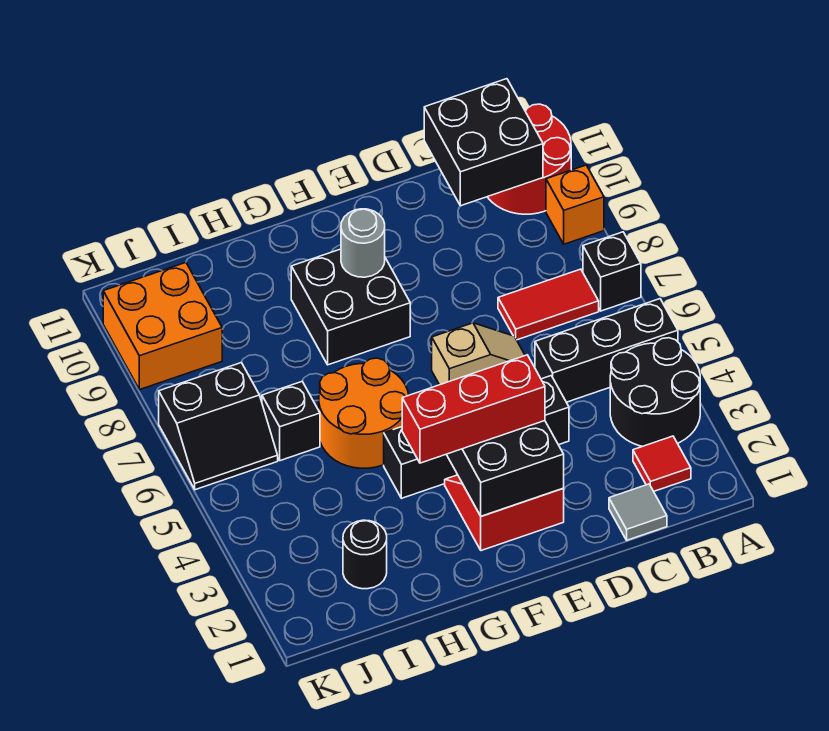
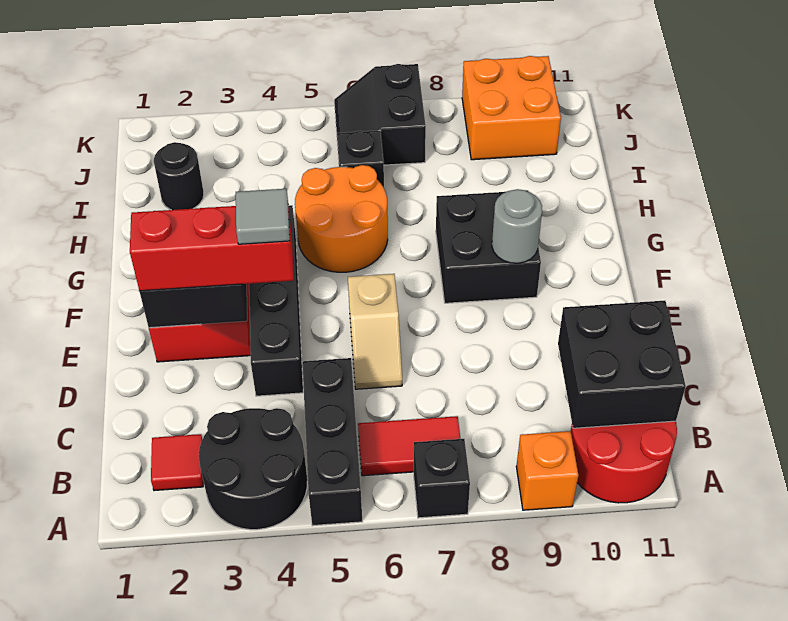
red tile B7:C7 level 1 -> red tile B6:B7 level 1
grey tile C1 level 1 -> grey tile E4 level 4
red brick E3:G3 level 3 -> red brick E2:E4 level 3

